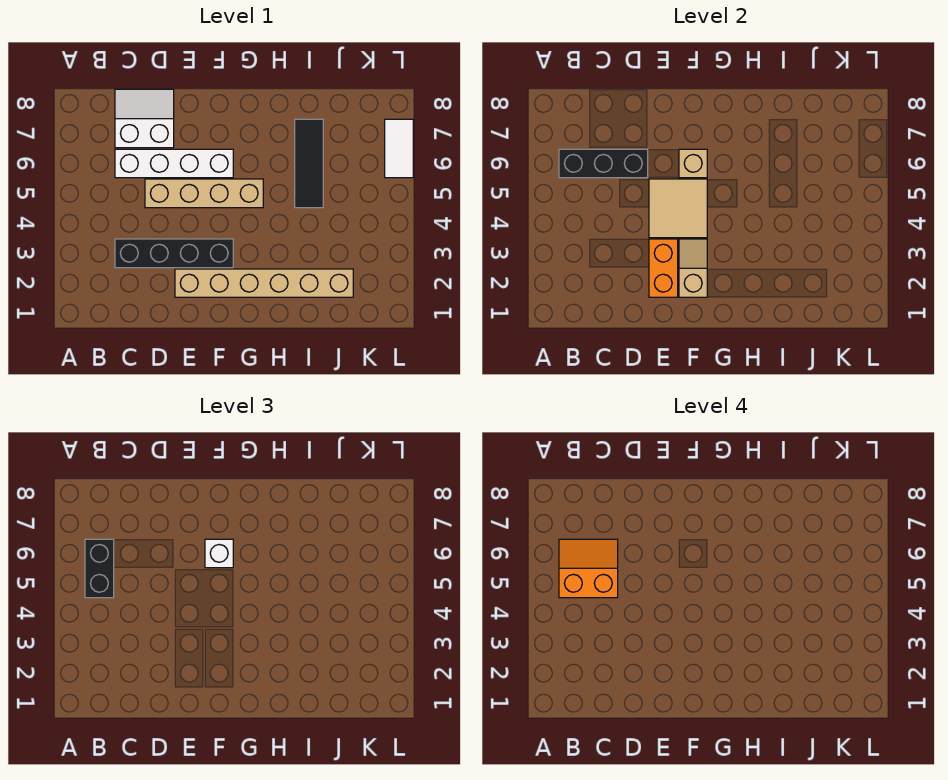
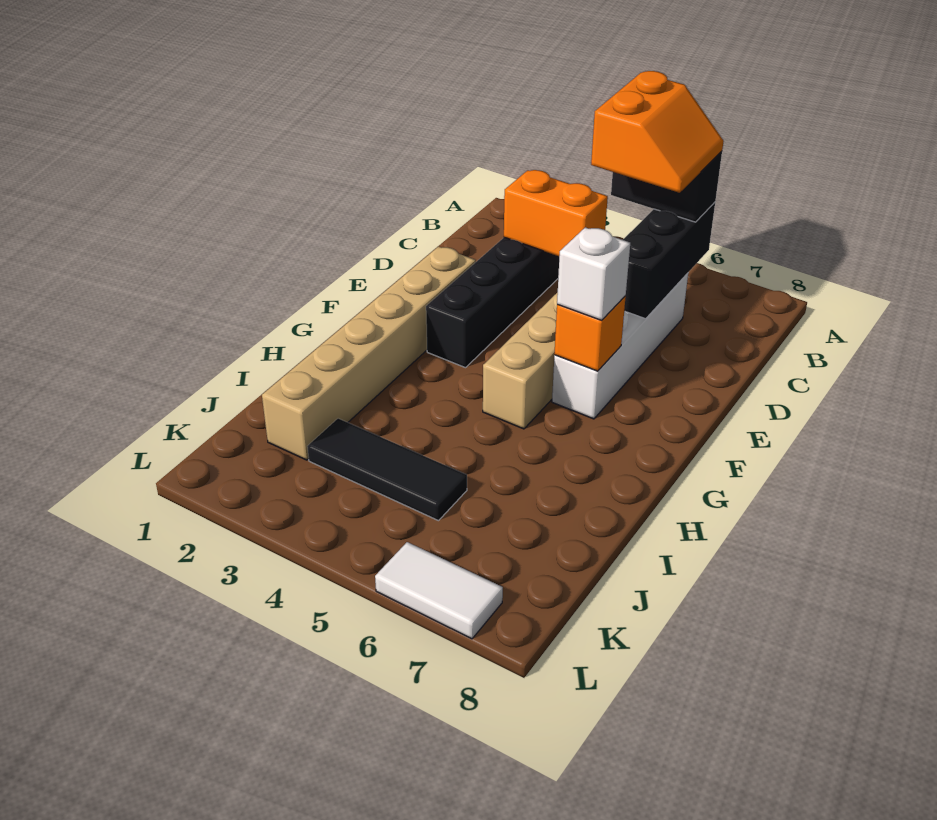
white slope C7:D8 level 1 top 7 -> none
orange brick E2:E3 level 2 -> orange brick C3:C4 level 2
tan tile E4:F5 level 2 -> none
tan slope F2:F3 level 2 top 2 -> none
tan brick F6 level 2 -> orange brick F6 level 2
black tile I5:I7 level 1 -> black tile J3:J5 level 1

